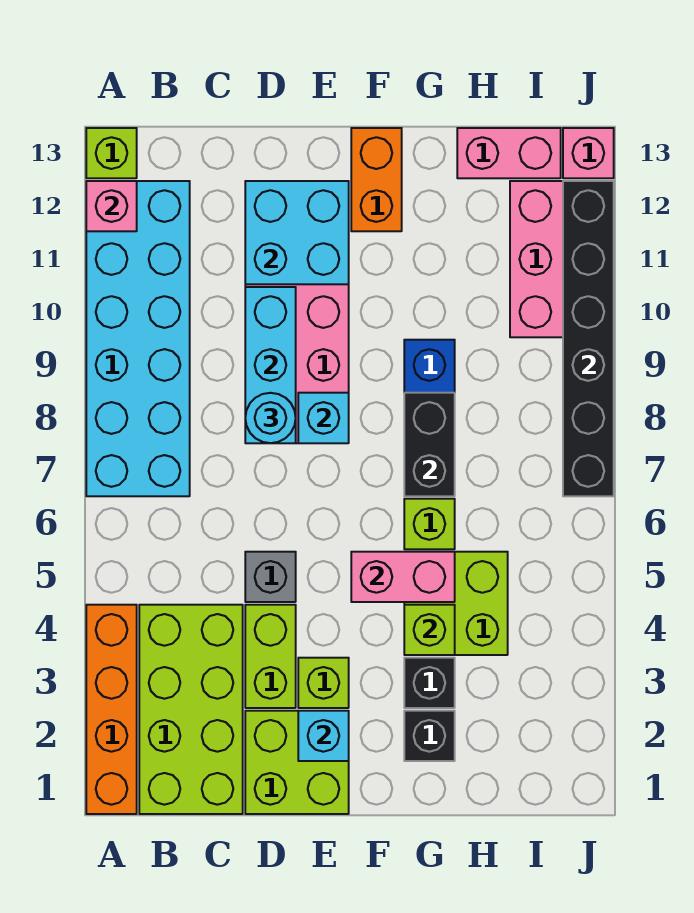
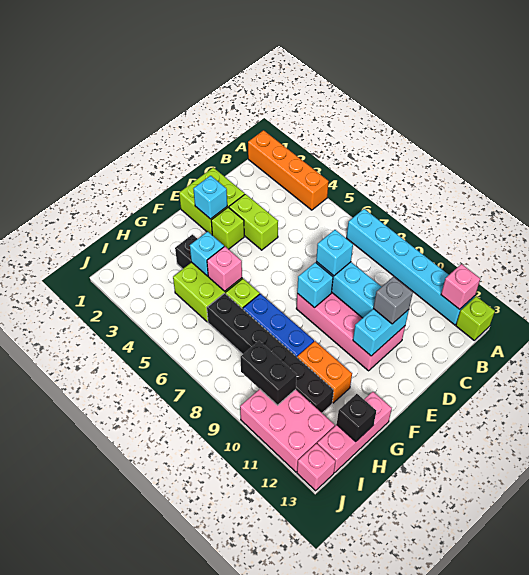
cyan brick A7:B12 level 1 -> cyan brick A7:A12 level 1
lime brick B1:C4 level 1 -> none
grey brick D5 level 1 -> grey brick D11 level 3
cyan round brick D8 level 3 -> cyan brick D8 level 3
cyan brick D11:E12 level 2 -> cyan brick D11:E11 level 2
pink brick F5:G5 level 2 -> pink brick G5 level 2
orange brick F12:F13 level 1 -> orange brick G10:G11 level 1
black brick G2 level 1 -> black brick H13 level 2
lime brick G4 level 2 -> cyan brick G4 level 2
black brick G7:G8 level 2 -> black brick I9:I10 level 2
pink brick H13:I13 level 1 -> pink brick G13:I13 level 1
black brick J7:J12 level 2 -> black brick H6:H11 level 1

